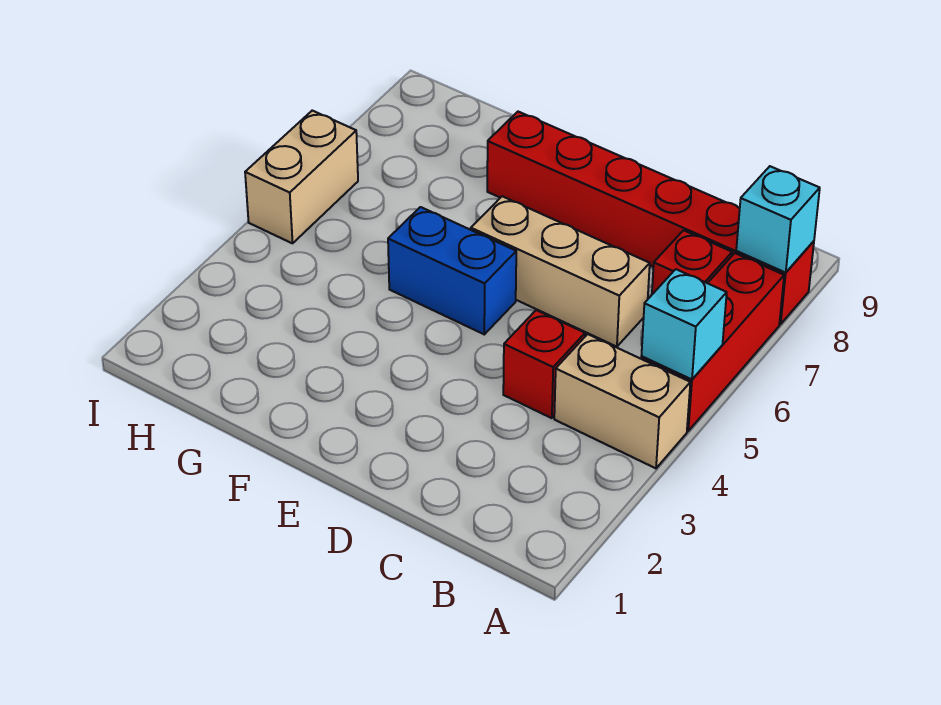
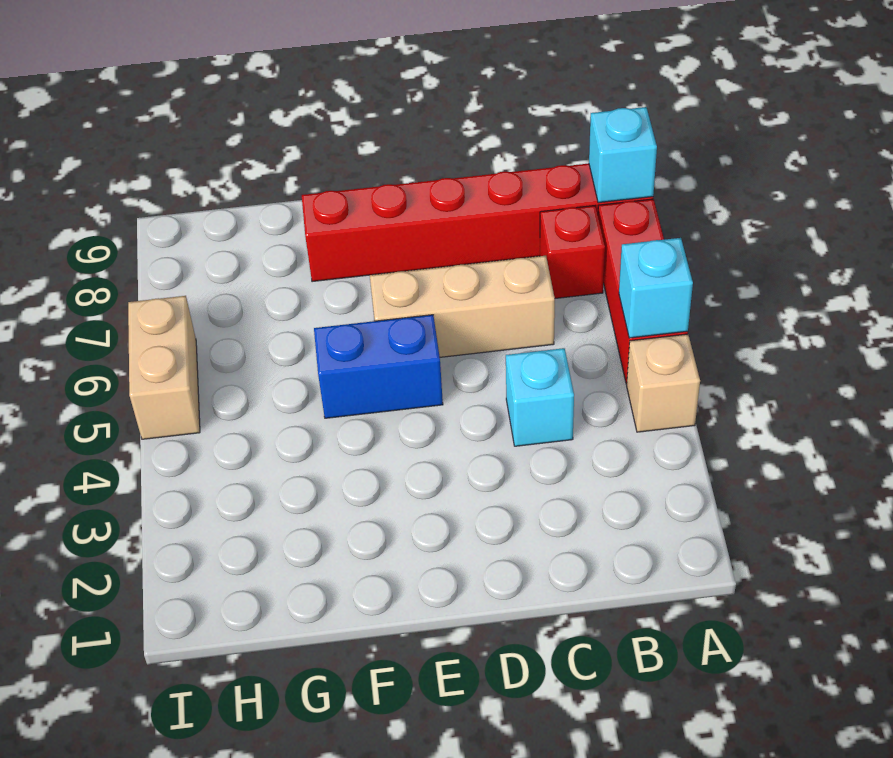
tan brick A4:B4 level 1 -> tan brick A4 level 1
red brick C4 level 1 -> cyan brick C4 level 1

